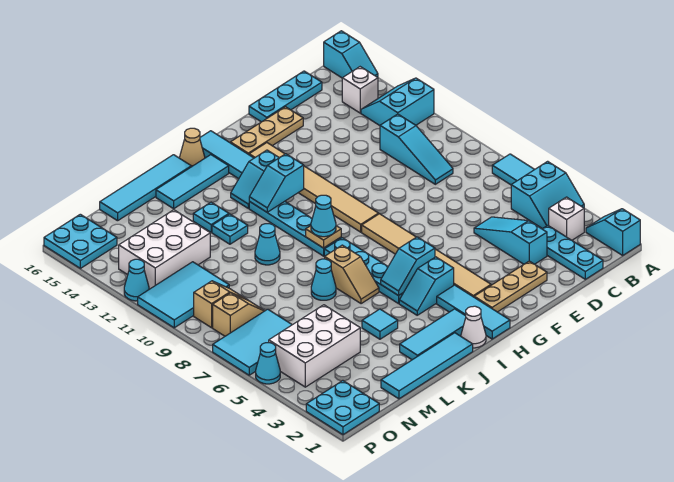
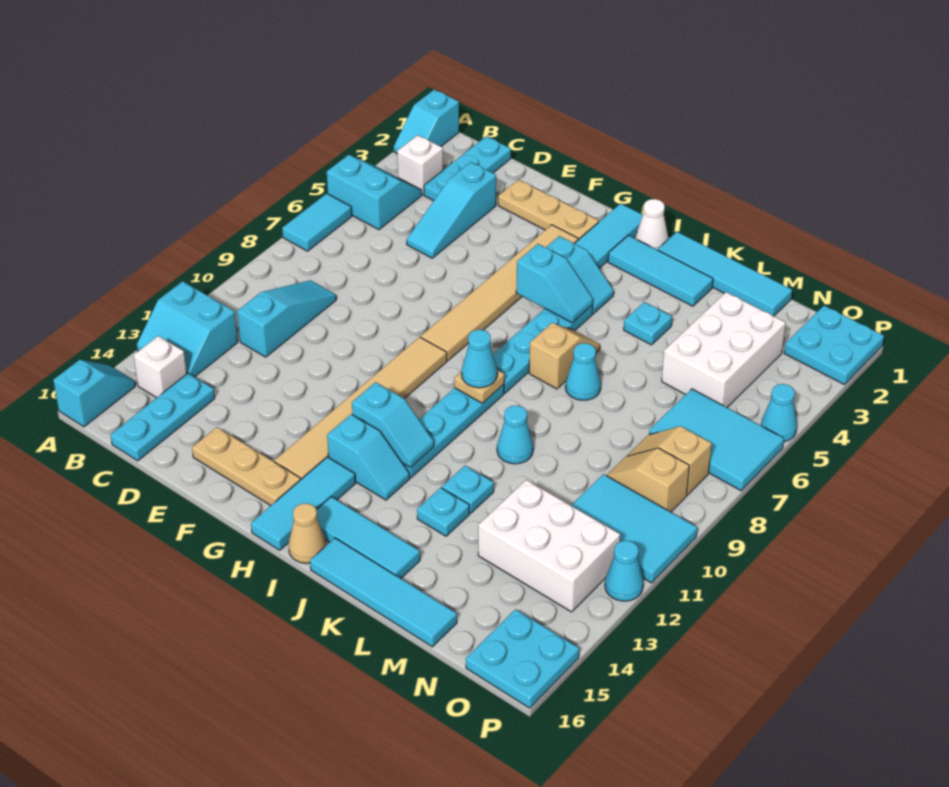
cyan plate C16:E16 level 1 -> cyan plate C14:C16 level 1
cyan tile K4 level 1 -> cyan plate K4 level 1
white brick M4:O5 level 1 -> white brick M3:N5 level 1

